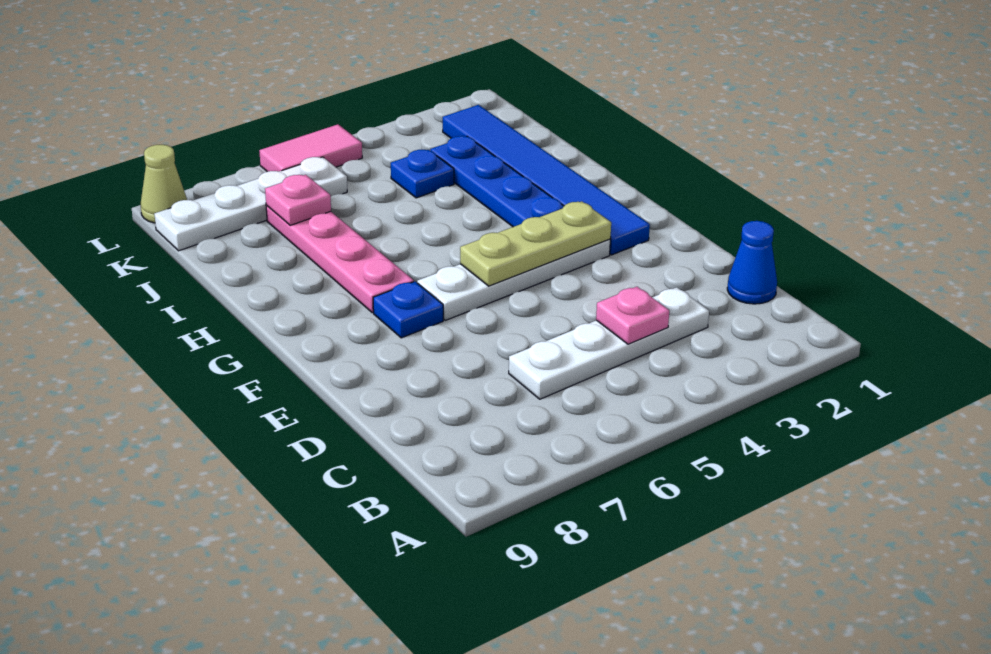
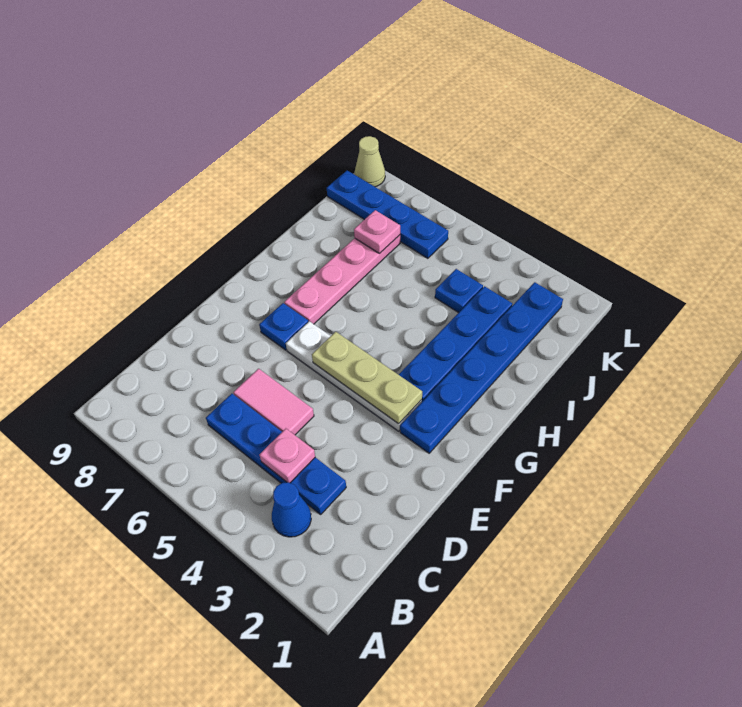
blue cone C1 level 1 -> blue cone B3 level 1
white plate C3:C6 level 1 -> blue plate C3:C6 level 1
blue tile F2:K2 level 1 -> blue plate F2:K2 level 1
white plate K6:K9 level 1 -> blue plate K6:K9 level 1
pink tile L5:L6 level 1 -> pink tile D5:D6 level 1

